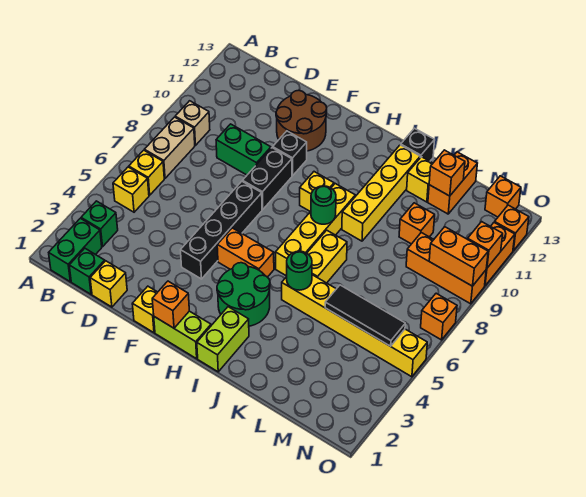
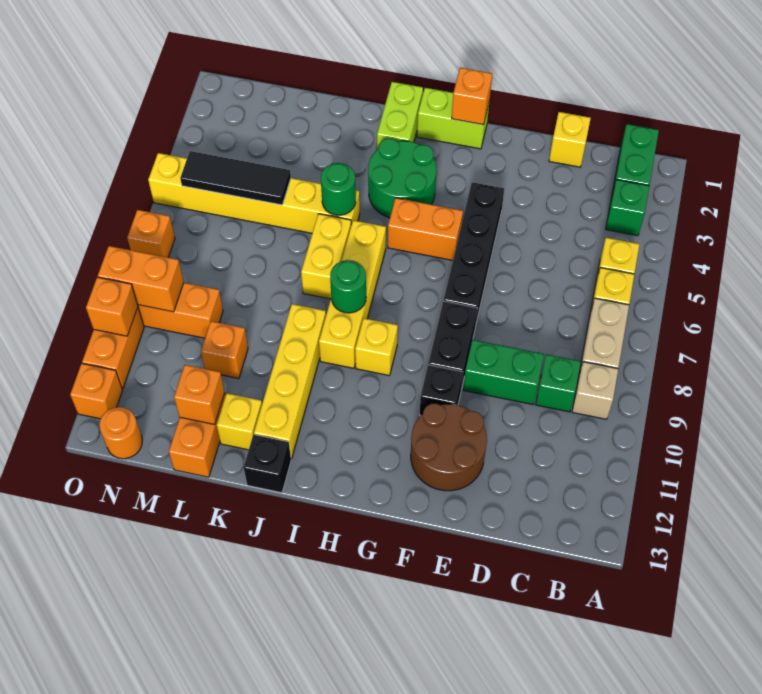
green brick C1 level 1 -> green brick C9 level 1
yellow brick F1 level 1 -> none
orange brick N13 level 1 -> orange round brick N13 level 1

